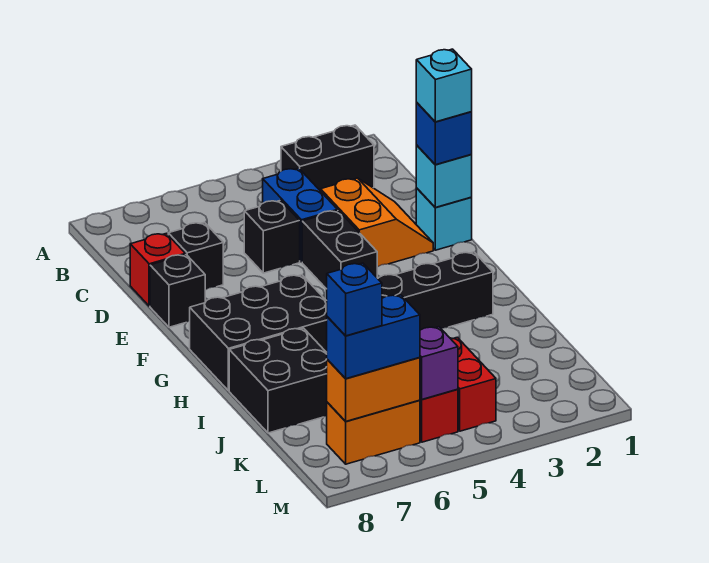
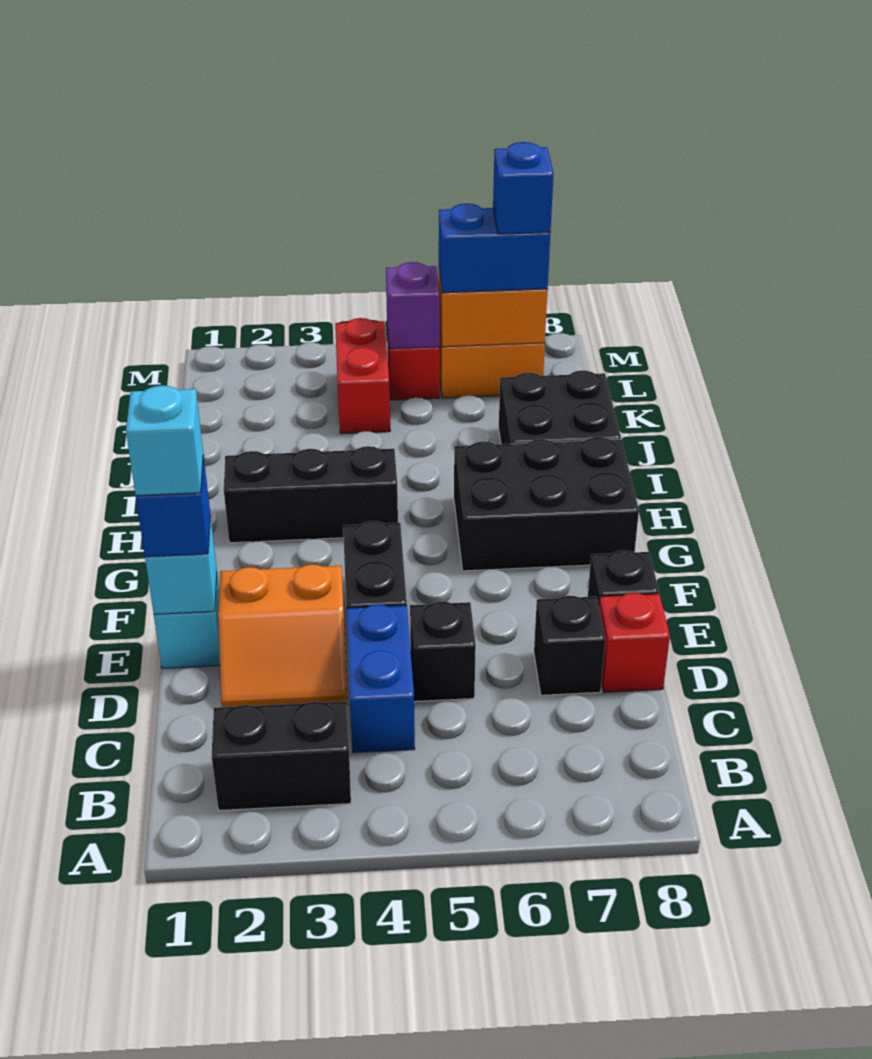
orange slope D2:E3 level 1 top 3 -> orange slope D2:E3 level 1 top E

